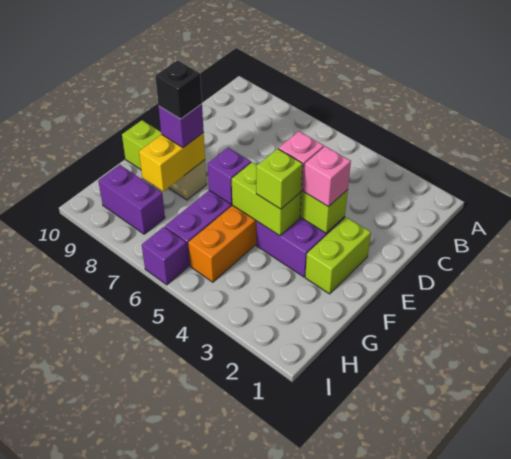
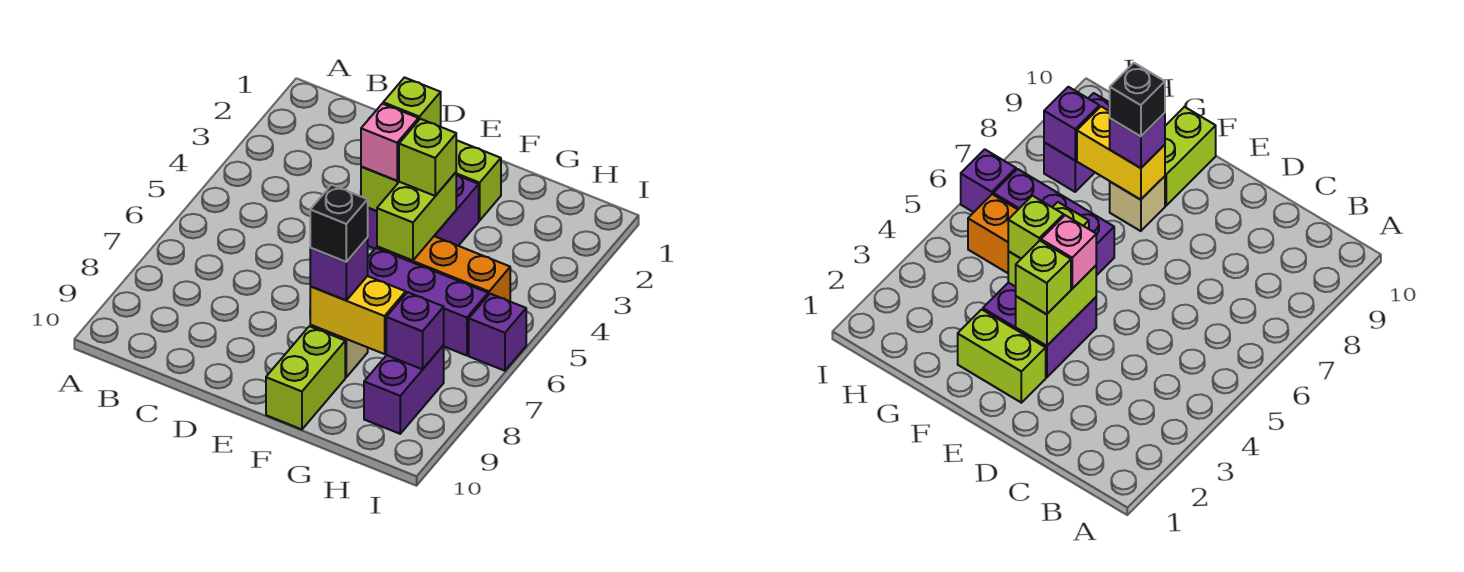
pink brick E3 level 3 -> lime brick E3 level 3
purple brick F6 level 2 -> purple brick H8 level 2

